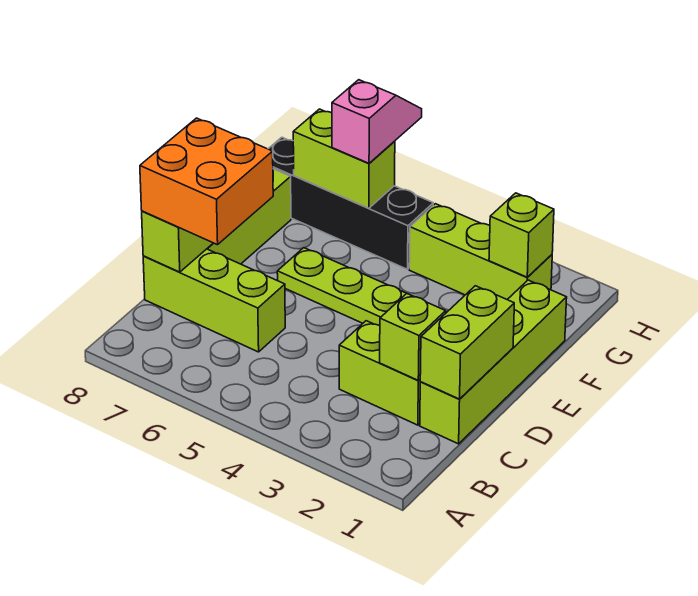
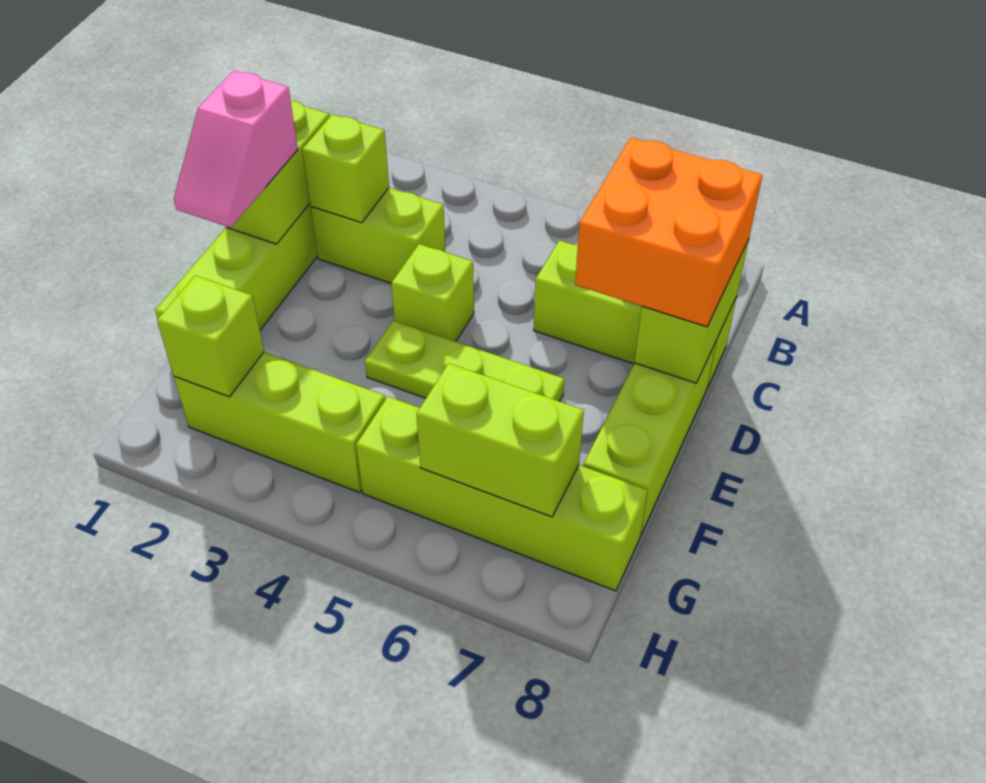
none -> lime brick D4 level 1
black brick G5:G8 level 1 -> lime brick G5:G8 level 1
pink slope G6:H6 level 3 top G -> pink slope D1:E1 level 3 top D

